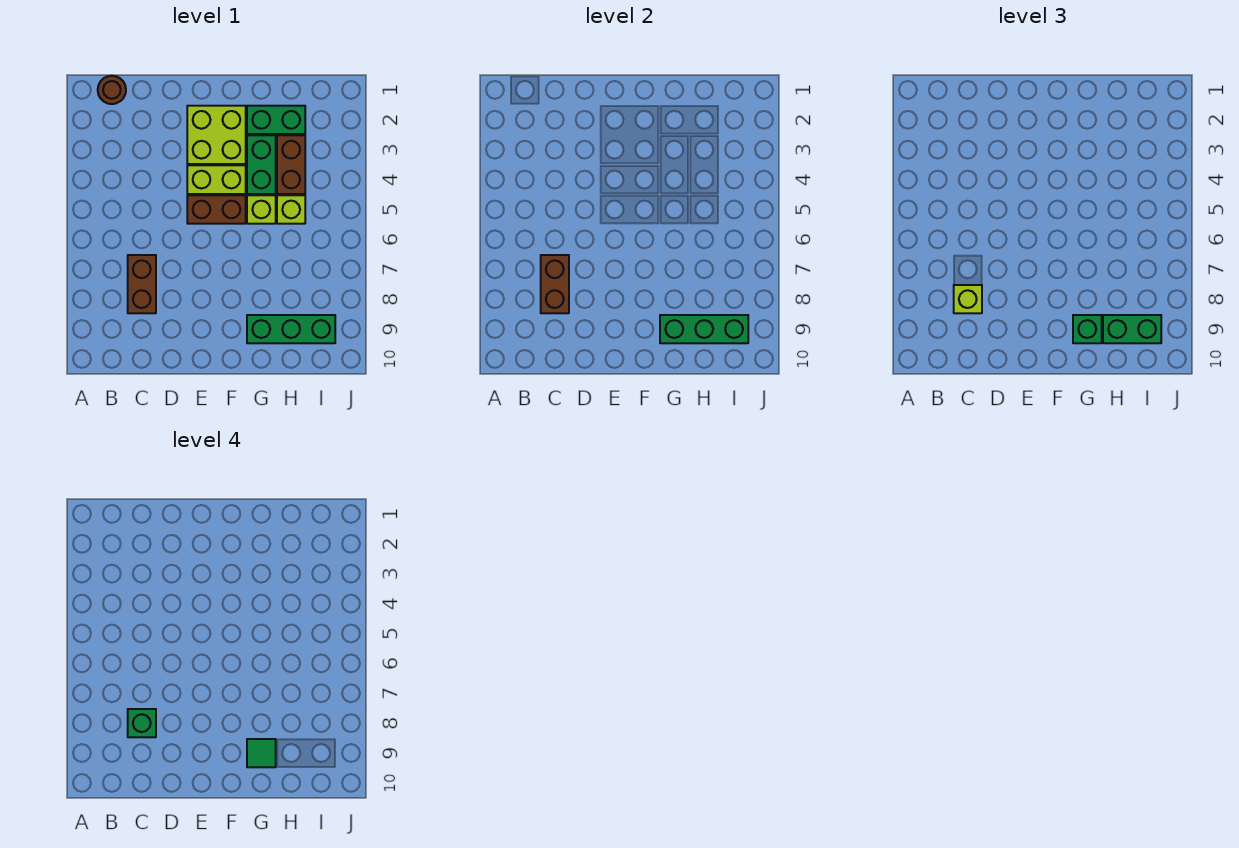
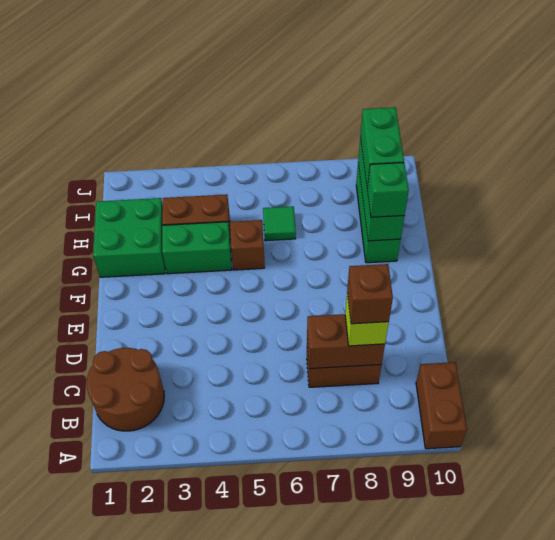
brown round brick B1 level 1 -> brown round brick B1:C2 level 1
green brick C8 level 4 -> brown brick C8 level 4
lime brick E2:F3 level 1 -> none
lime brick E4:F4 level 1 -> none
brown brick E5:F5 level 1 -> brown brick A10:B10 level 1
green brick G2:H2 level 1 -> green brick G1:H2 level 1
lime brick G5 level 1 -> brown brick G5 level 1
green tile G9 level 4 -> green tile H6 level 1
lime brick H5 level 1 -> none

